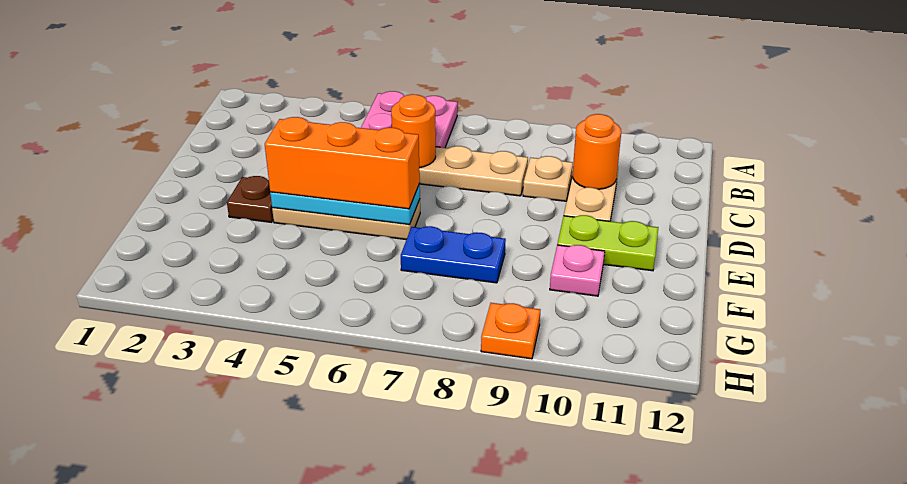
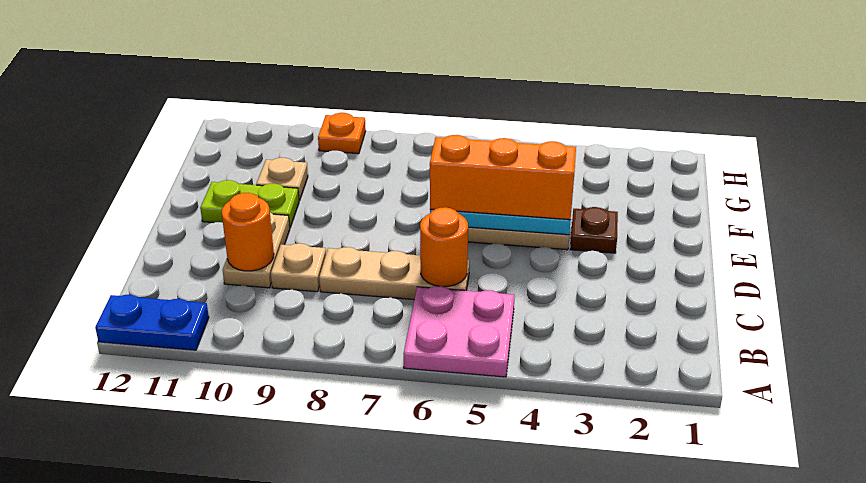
blue plate F7:F8 level 1 -> blue plate A11:A12 level 1
pink plate F10 level 1 -> tan plate F10 level 1

